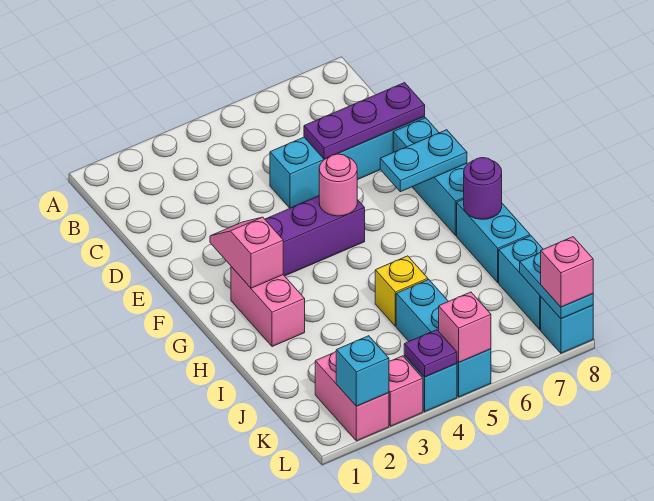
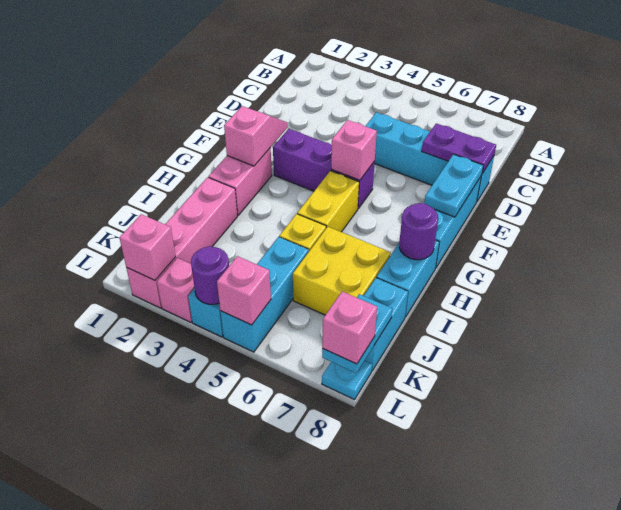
purple plate D6:D8 level 2 -> purple plate D7:D8 level 2
pink round brick F5 level 2 -> pink brick F5 level 2
cyan plate F7:F8 level 2 -> cyan plate E8:F8 level 2
none -> yellow brick G5:H5 level 1
none -> yellow brick I6:J7 level 1
pink brick K2:L2 level 1 -> pink brick I2:L2 level 1
cyan brick L2 level 2 -> pink brick L2 level 2
purple plate L4 level 2 -> purple round brick L4 level 2
cyan brick L8 level 1 -> cyan plate L8 level 1

